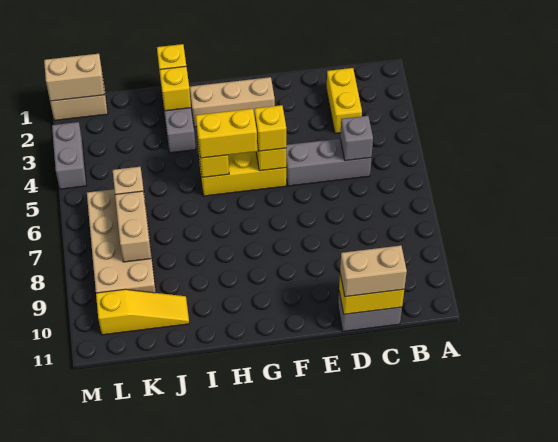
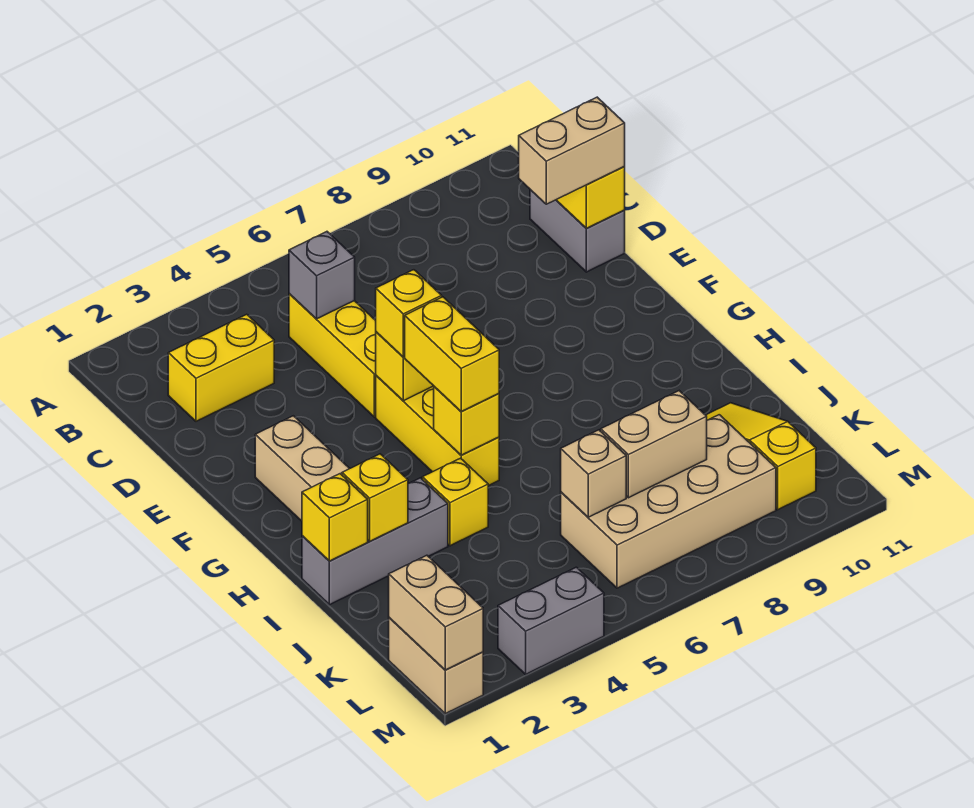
grey brick C5:E5 level 1 -> yellow brick C5:E5 level 1
tan brick C11:D11 level 3 -> tan brick D10:D11 level 3
none -> yellow brick I4 level 1

